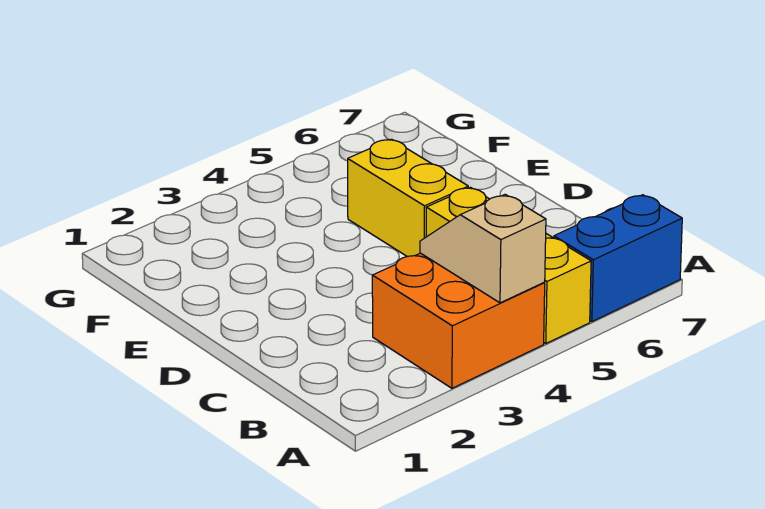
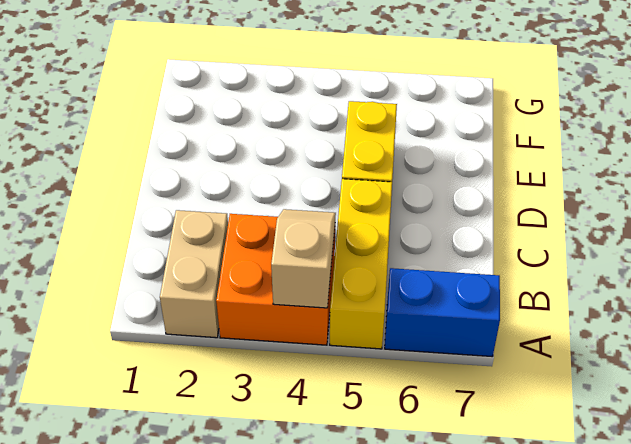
none -> tan brick A2:B2 level 1

